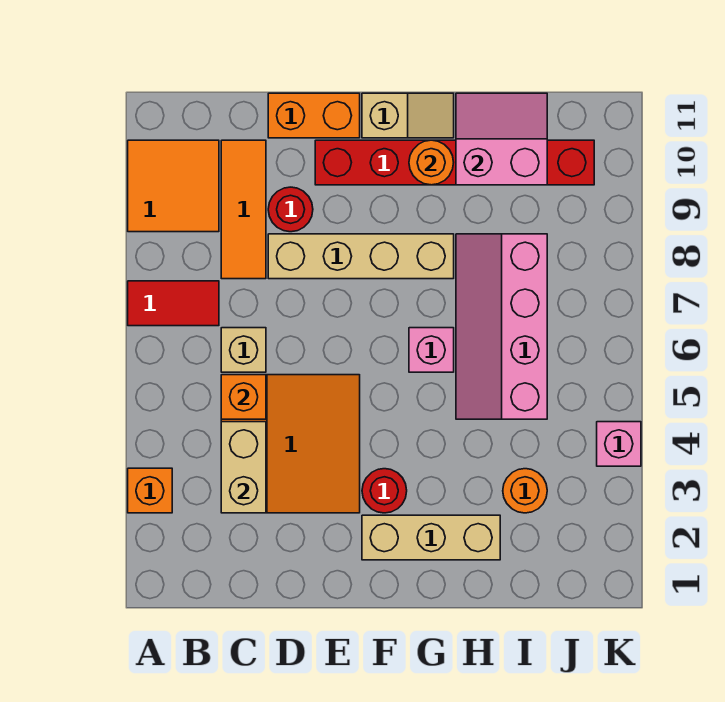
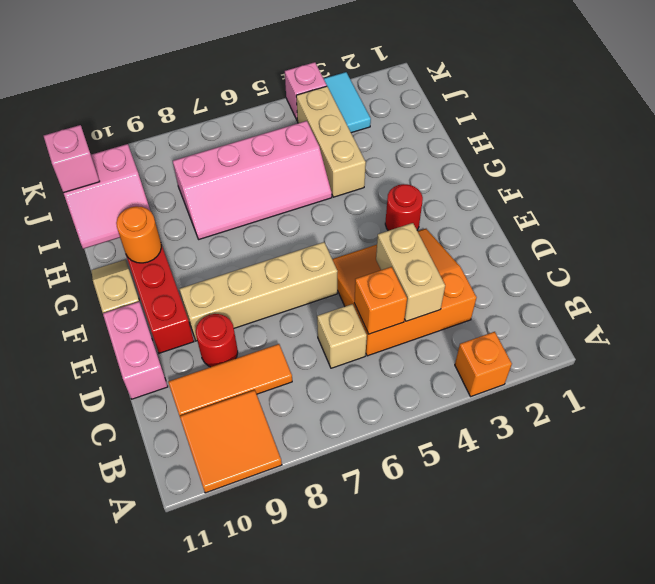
red tile A7:B7 level 1 -> none
tan brick C3:C4 level 2 -> tan brick C4:D4 level 2
tan brick D8:G8 level 1 -> tan brick E6:E9 level 1
orange brick D11:E11 level 1 -> pink brick D11:E11 level 1
tan brick F2:H2 level 1 -> tan brick H4:J4 level 1
pink brick G6 level 1 -> pink brick I11 level 3
pink slope H10:I11 level 2 top 10 -> pink slope H10:I11 level 2 top I
orange round brick I3 level 1 -> none
none -> cyan tile J3:K3 level 1

